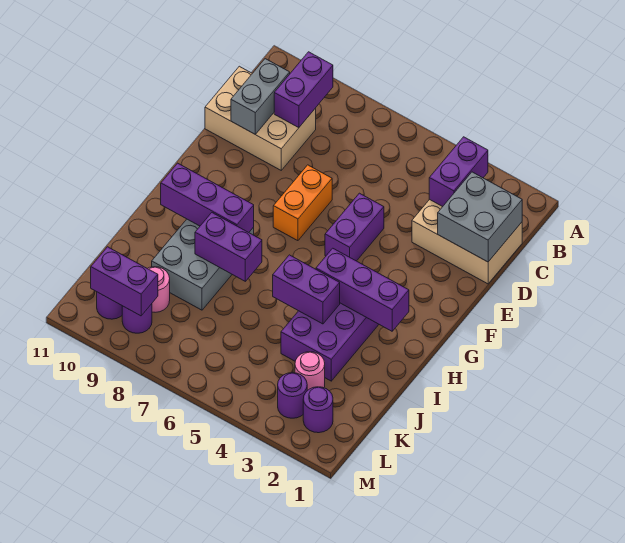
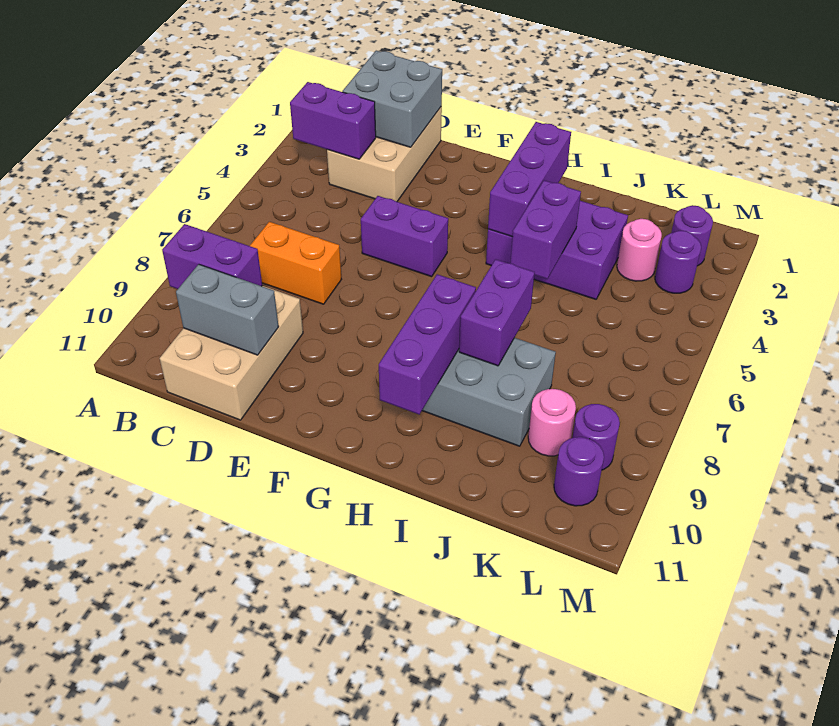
orange brick E7:F7 level 1 -> orange brick C7:D7 level 1
purple brick L9:L10 level 2 -> none

